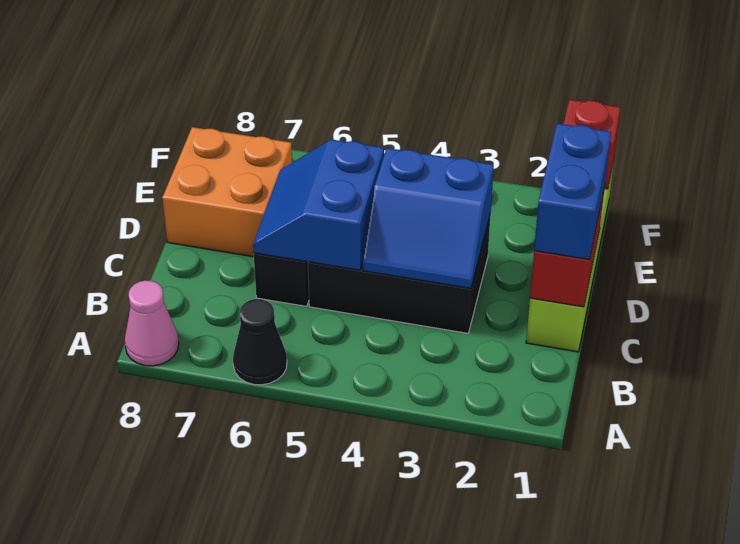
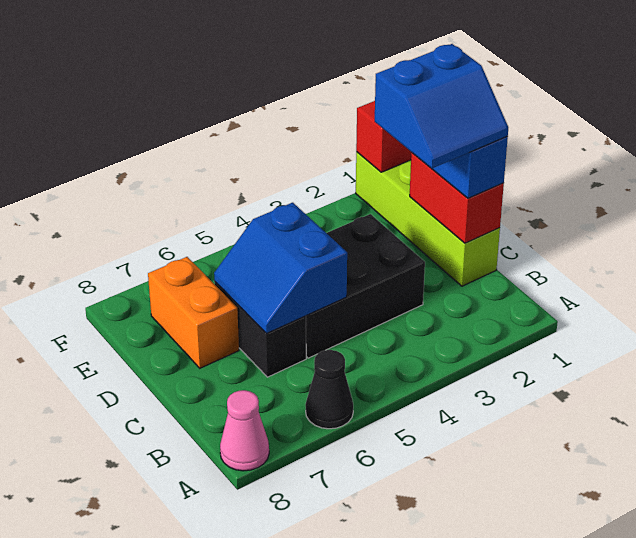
blue slope C3:D4 level 2 top D -> blue slope C1:D2 level 4 top D
orange brick D7:E8 level 1 -> orange brick D7:E7 level 1

